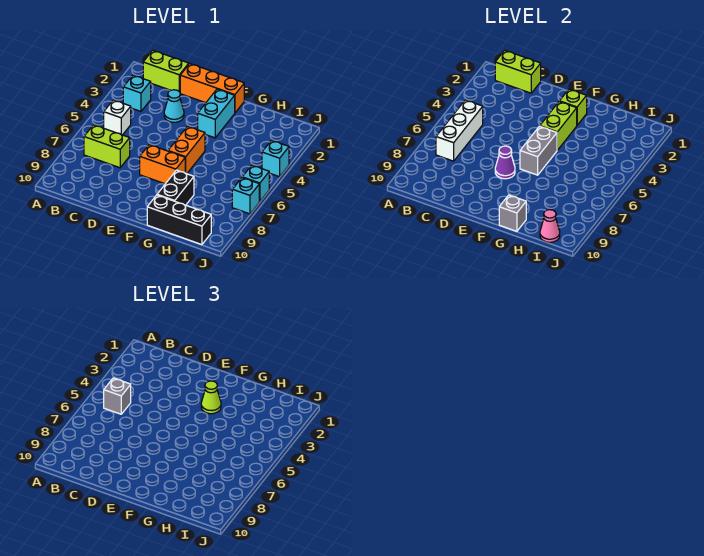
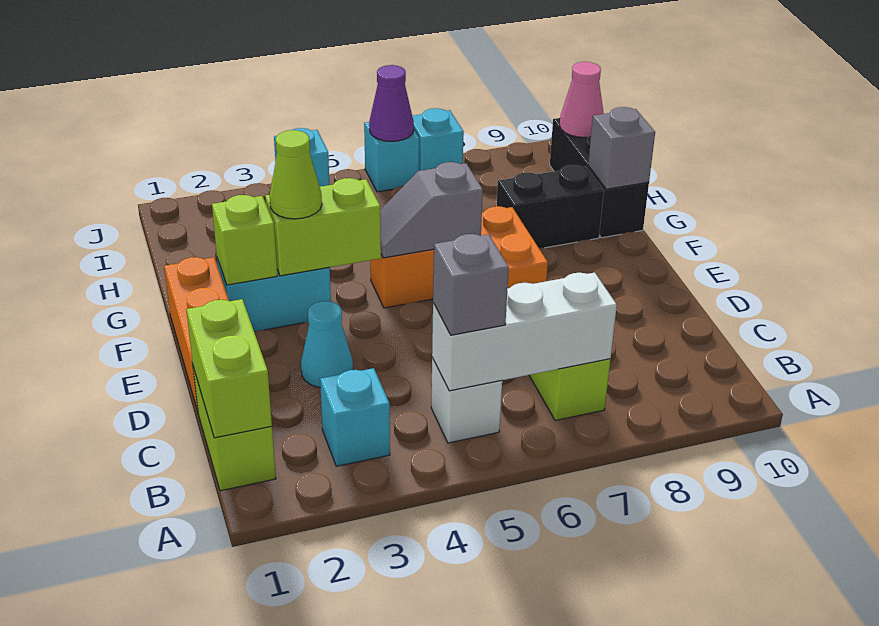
purple cone E7 level 2 -> purple cone J6 level 2
grey brick F5:F6 level 2 -> grey slope F5:F6 level 2 top 6

